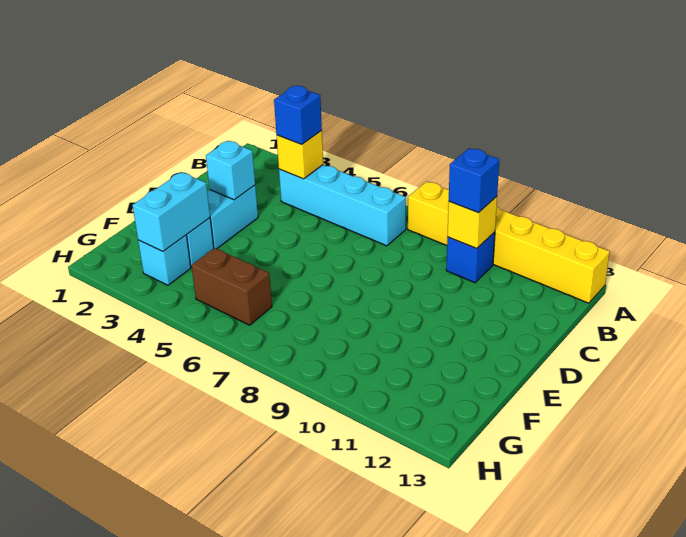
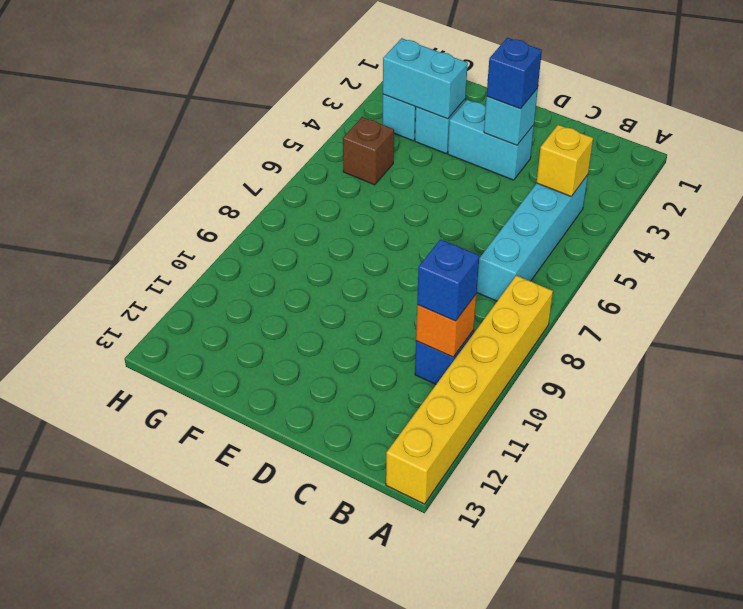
blue brick B4 level 3 -> blue brick D3 level 3
yellow brick B10 level 2 -> orange brick B10 level 2
brown brick G5:G6 level 1 -> brown brick G5 level 1

